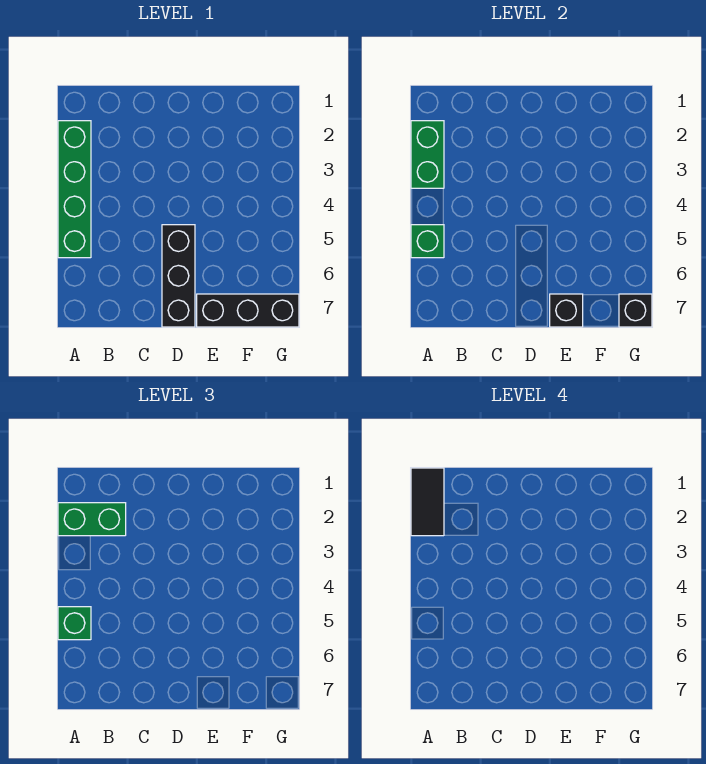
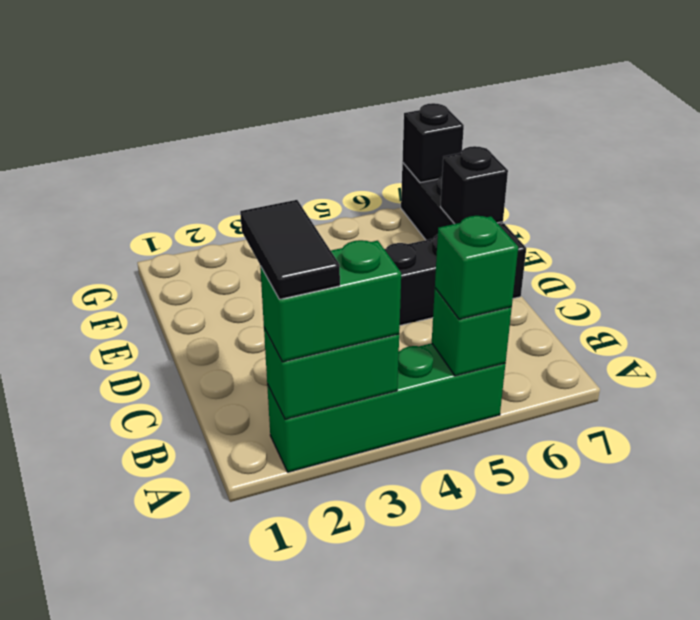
black tile A1:A2 level 4 -> black tile A2:B2 level 4
green brick A2:B2 level 3 -> green brick A2:A3 level 3

